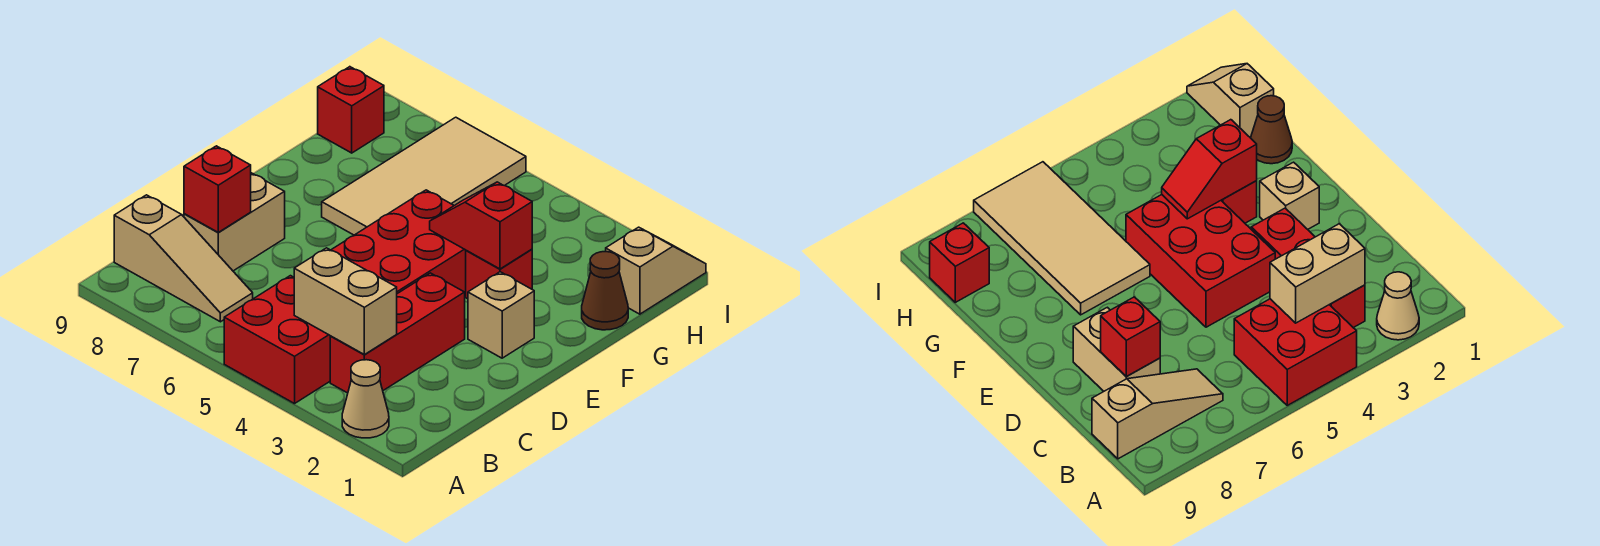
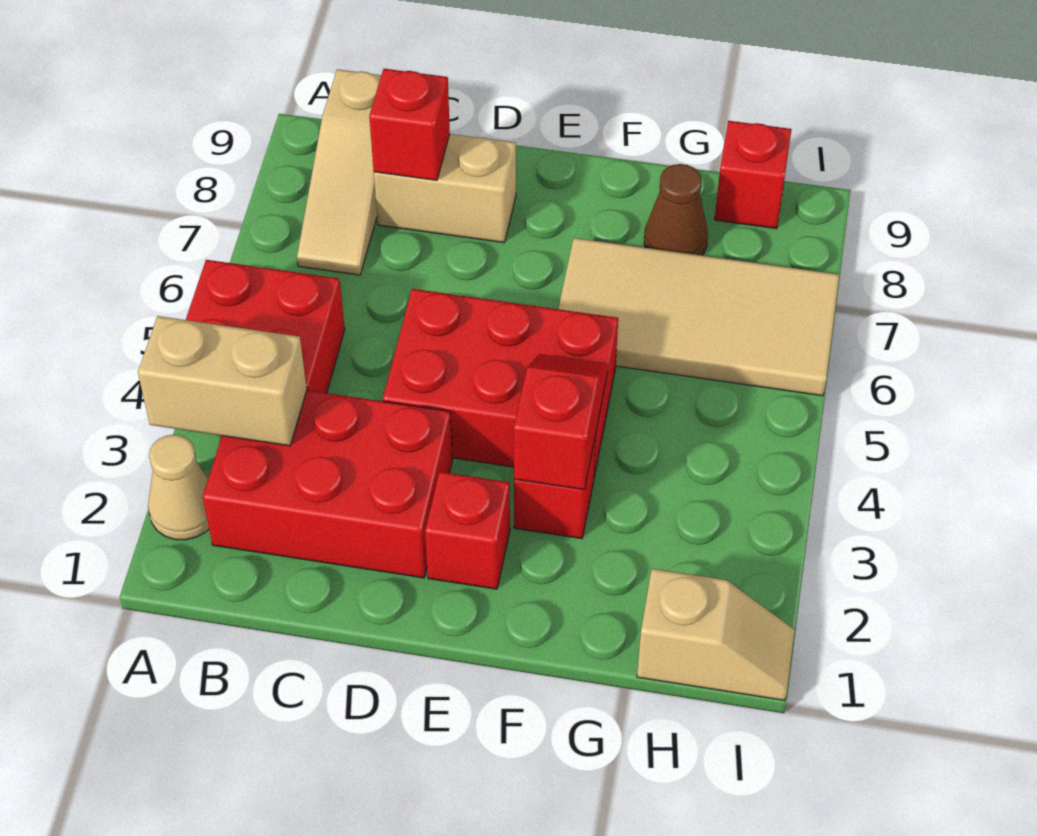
red brick B3:D3 level 1 -> red brick B2:D3 level 1
tan brick B3:B4 level 2 -> tan brick A3:B3 level 2
tan brick E2 level 1 -> red brick E2 level 1
brown cone G1 level 1 -> brown cone G8 level 1

